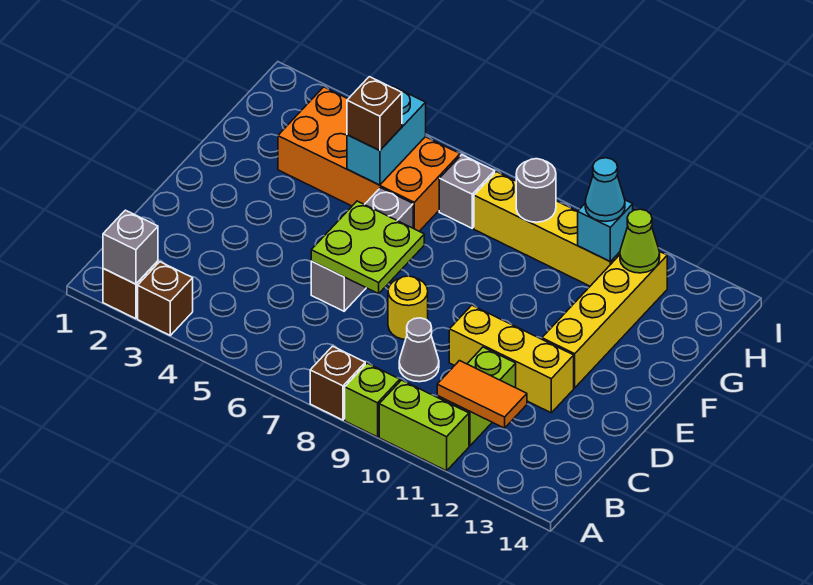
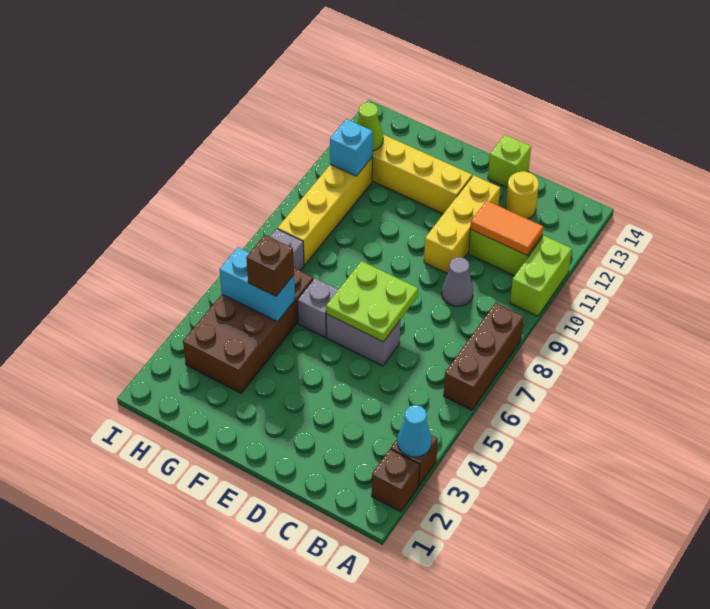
grey brick A2 level 2 -> none
brown brick A8 level 1 -> brown brick A6:A8 level 1
lime brick A9 level 1 -> lime brick D14 level 1
orange tile B11:B12 level 2 -> orange tile B11:C11 level 2
yellow round brick D8 level 1 -> yellow round brick C13 level 1
orange brick G3:H6 level 1 -> brown brick G3:H6 level 1
grey round brick H9 level 2 -> none
cyan cone H11 level 3 -> cyan cone A3 level 2

